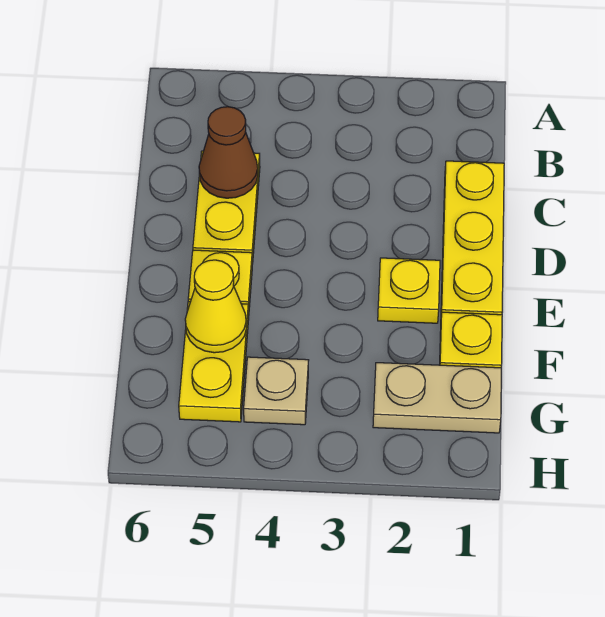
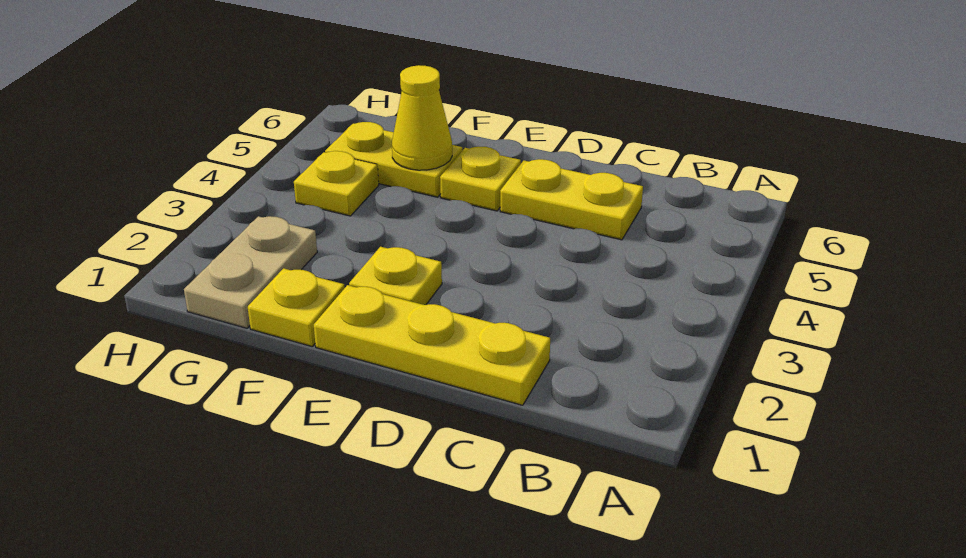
brown cone C5 level 2 -> none
tan plate G4 level 1 -> yellow plate G4 level 1

